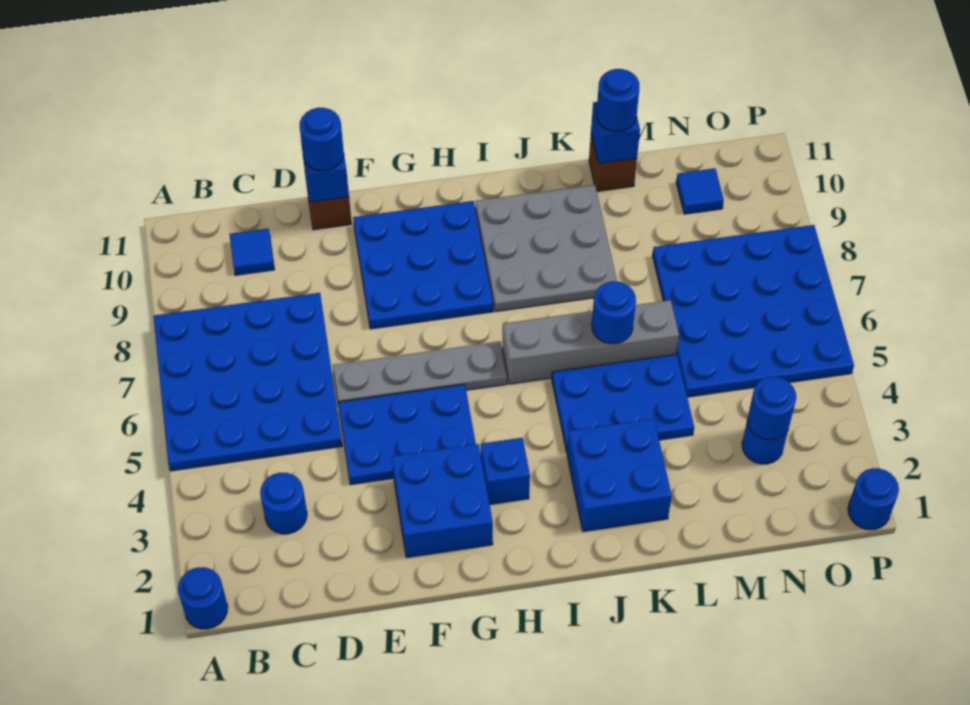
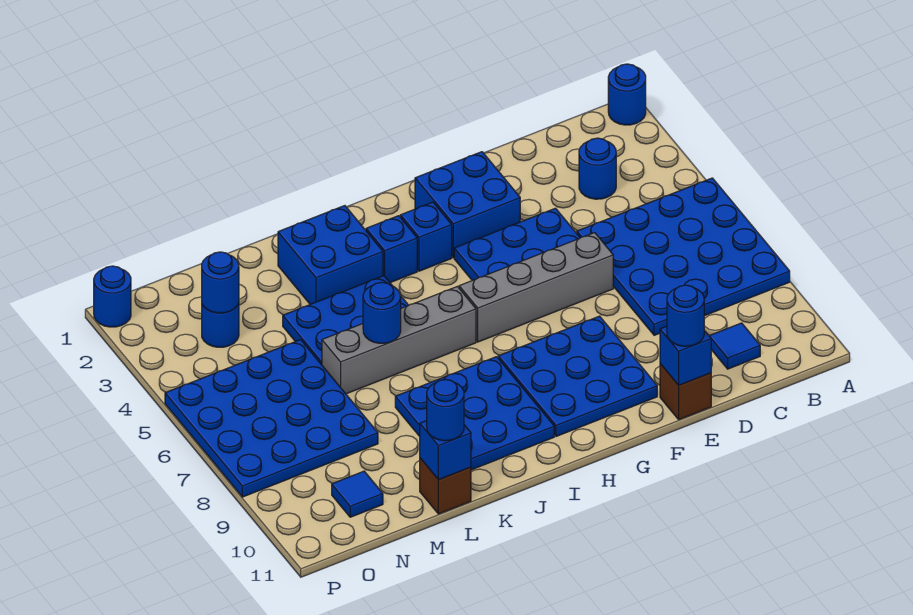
grey plate E6:H6 level 1 -> grey brick E6:H6 level 1
none -> blue brick I3 level 1
grey plate I8:K10 level 1 -> blue plate I8:K10 level 1

